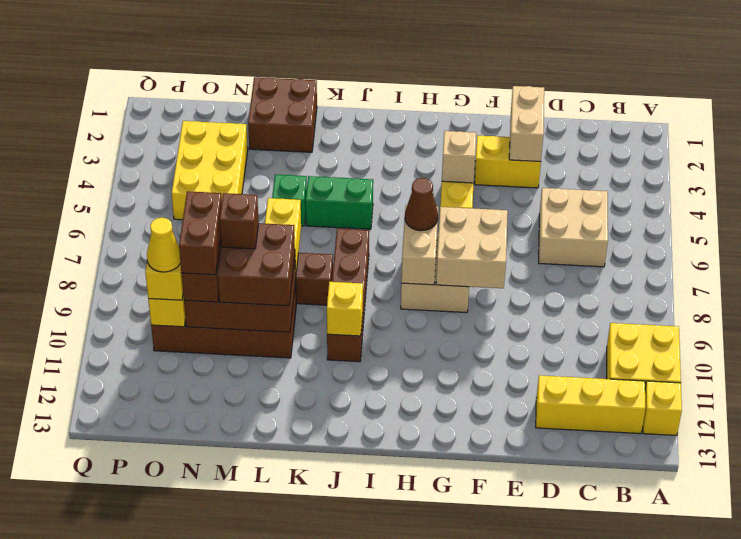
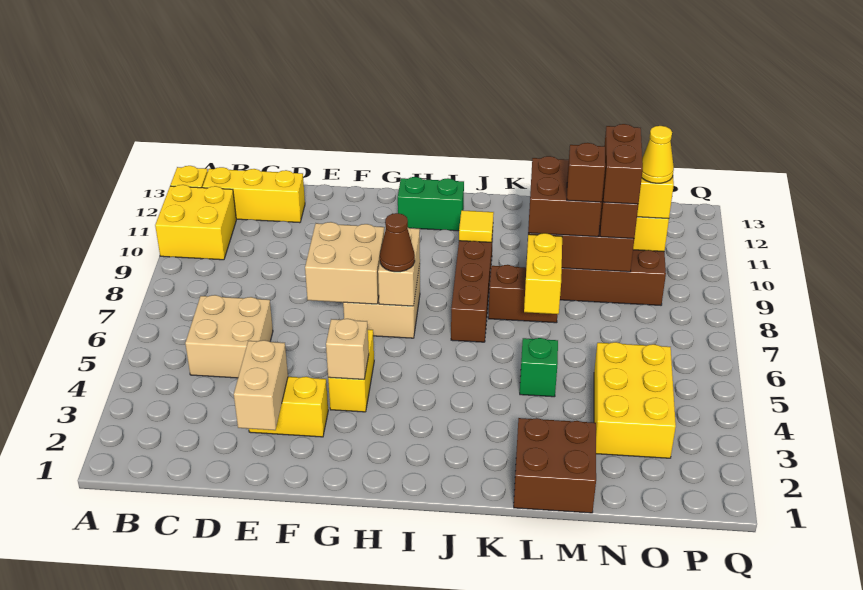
green brick J5:K5 level 1 -> green brick H12:I12 level 1
yellow brick J10 level 2 -> yellow tile J10 level 2

